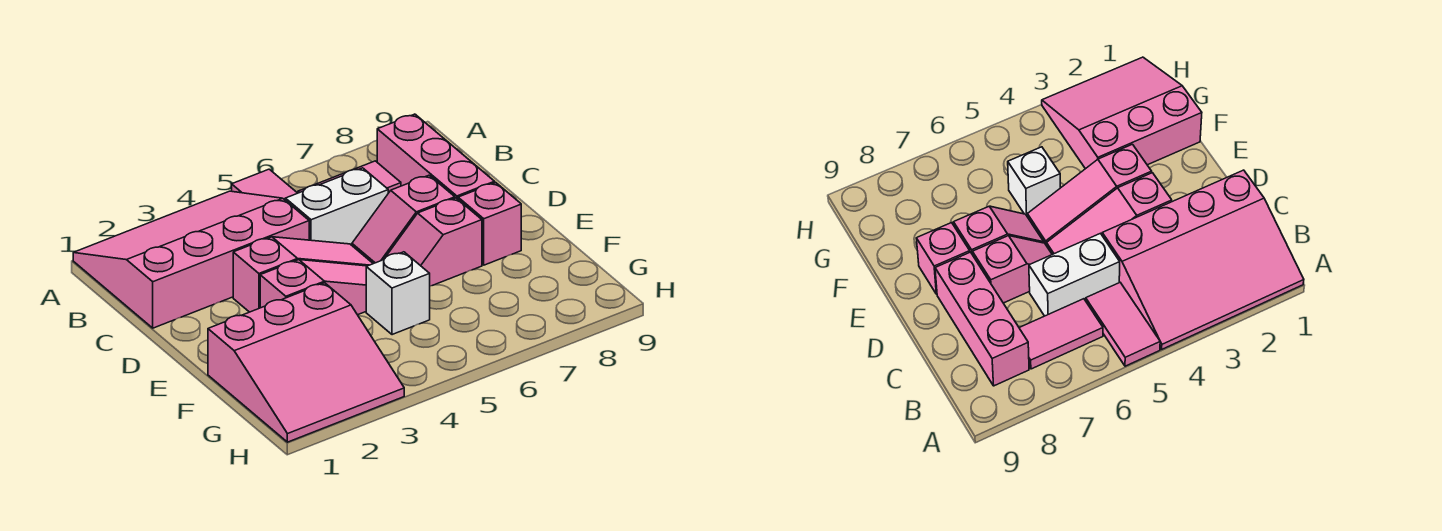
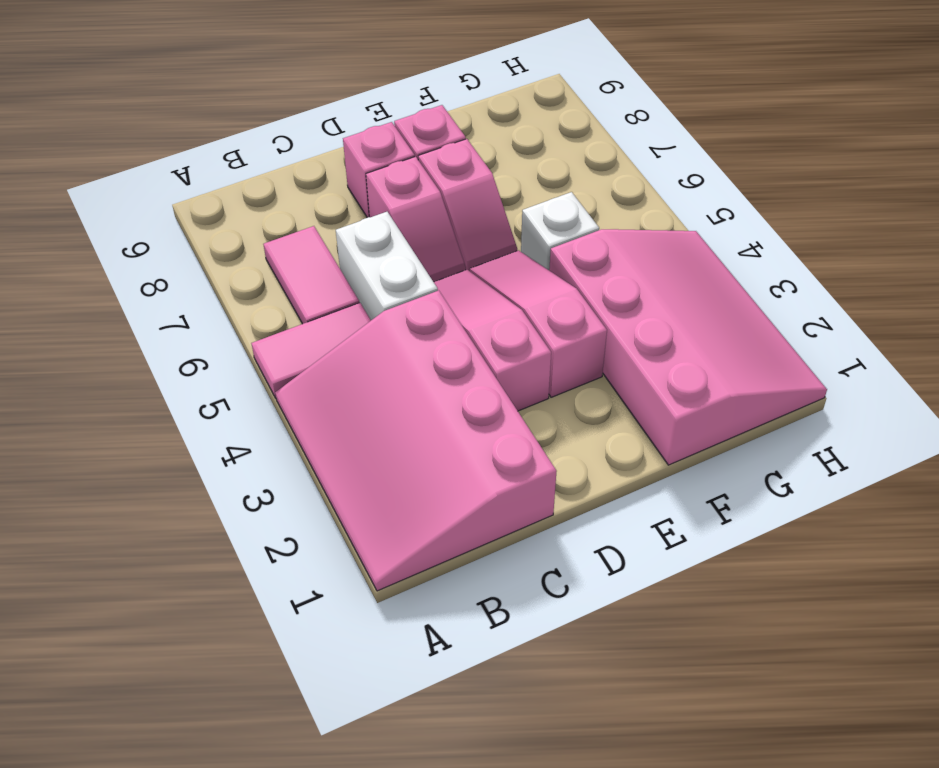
pink brick B8:D8 level 1 -> pink brick D8 level 1
pink slope F1:H3 level 1 top F -> pink slope F1:H4 level 1 top F

